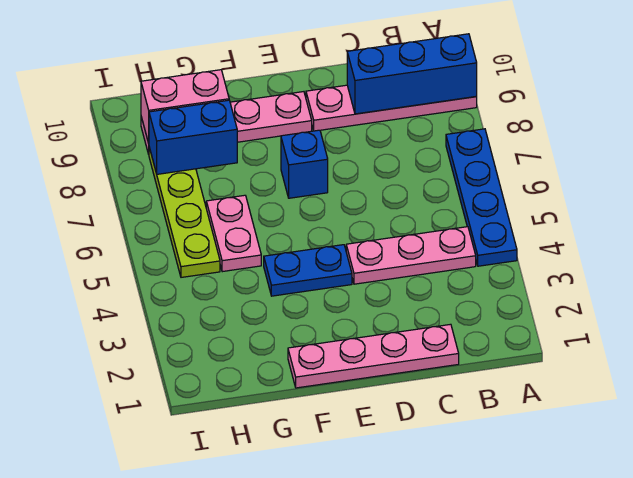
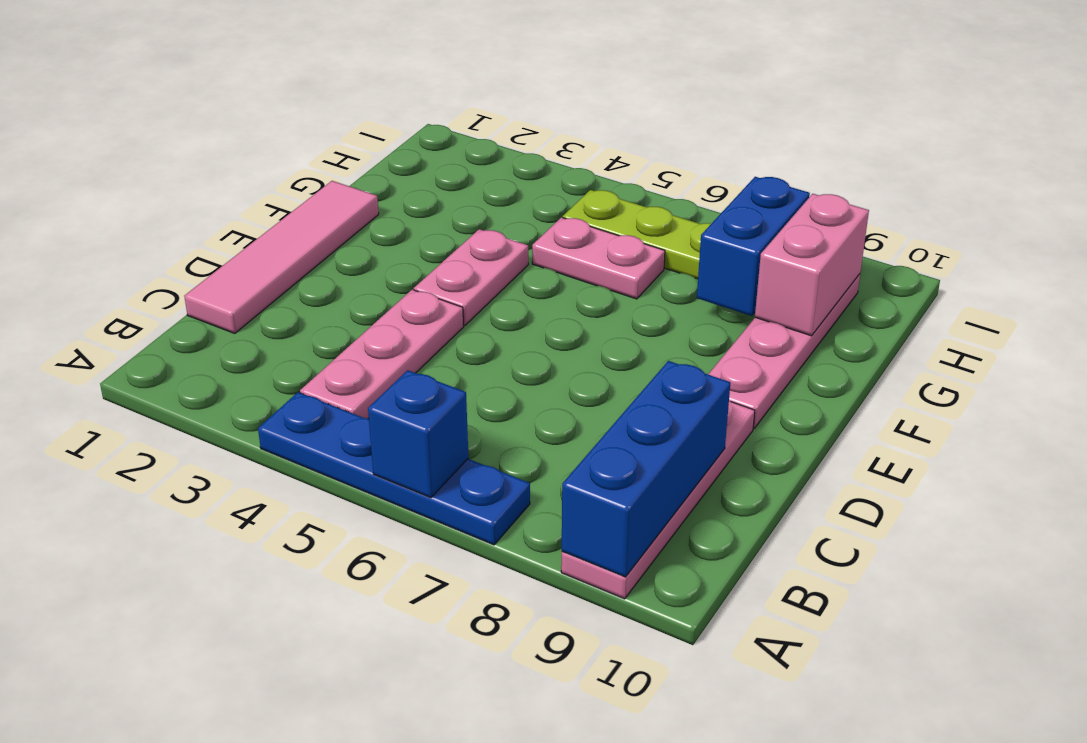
pink plate C1:F1 level 1 -> pink tile C1:F1 level 1
blue plate E4:F4 level 1 -> pink plate E4:F4 level 1
blue brick E7 level 1 -> blue brick A6 level 2

